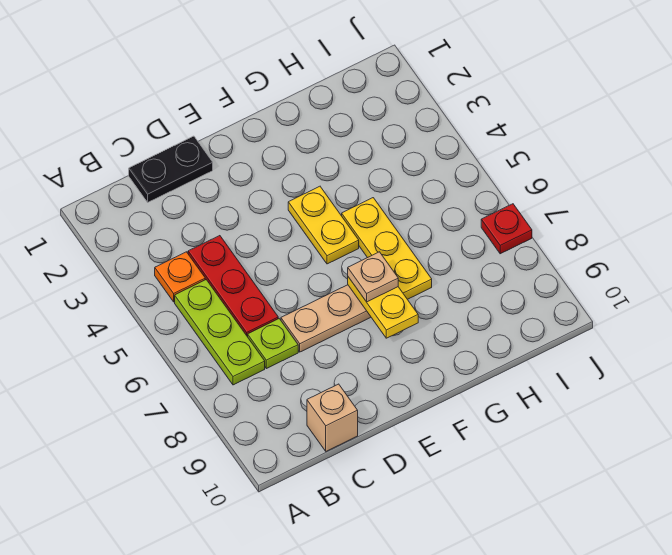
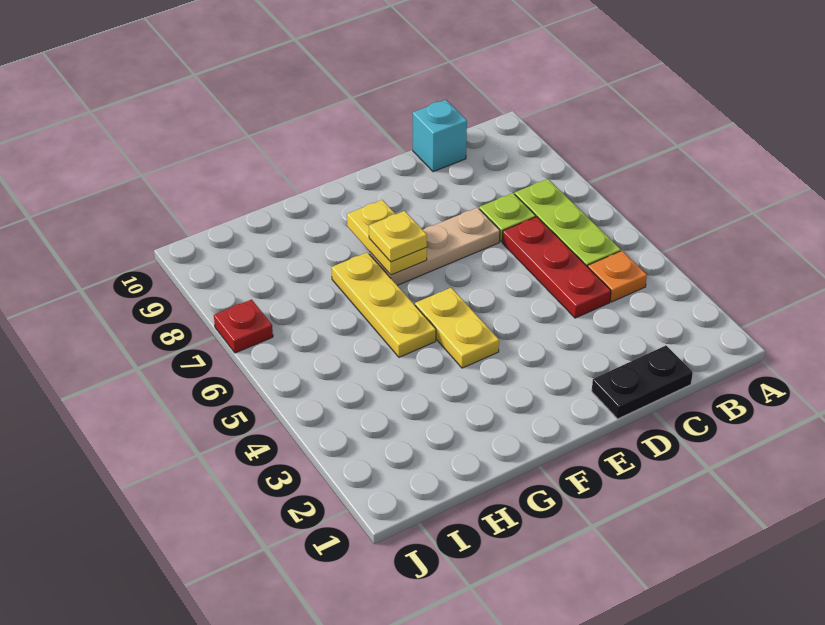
tan brick C10 level 1 -> cyan brick C10 level 1
tan plate F7 level 3 -> yellow plate F7 level 3

